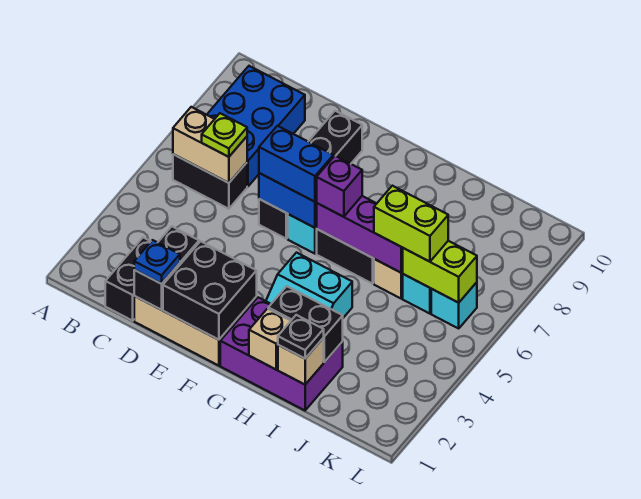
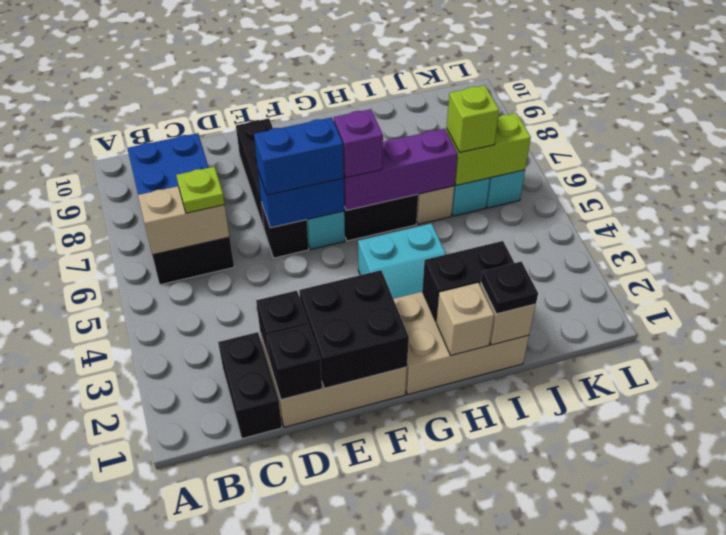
blue plate D1 level 3 -> none
purple brick G1:I2 level 1 -> tan brick G1:I2 level 1
lime brick I6:J6 level 3 -> lime brick J6 level 3

